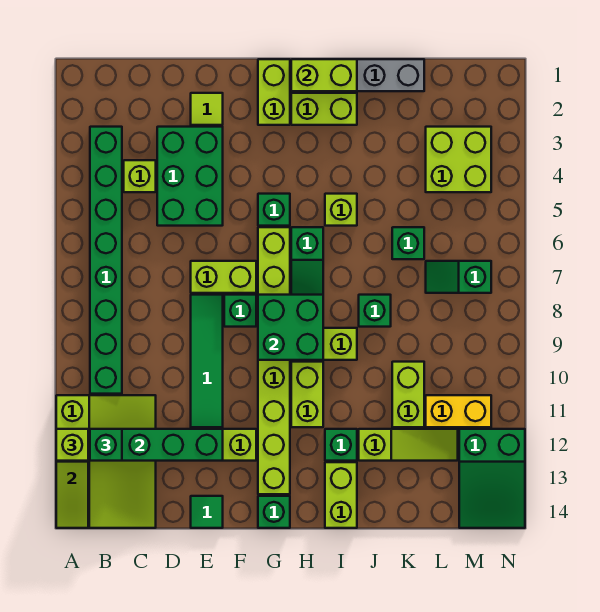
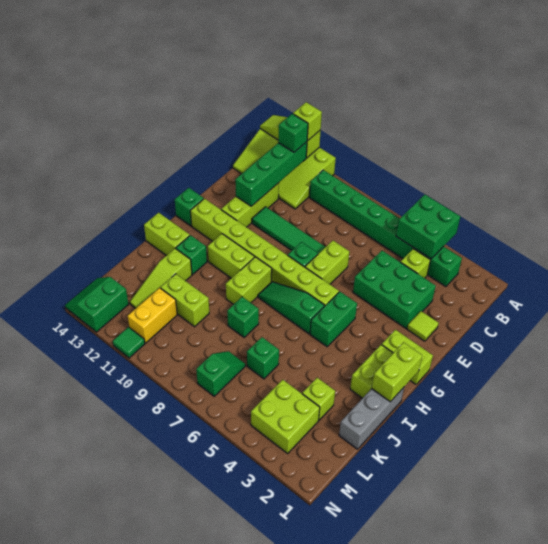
green tile E14 level 1 -> green tile N11 level 1
green brick G5 level 1 -> green brick G5:H5 level 1
green brick G8:H9 level 2 -> green brick A4:B5 level 2
lime brick I5 level 1 -> lime brick K3 level 1
green slope M12:N14 level 1 top 12 -> green slope M13:N14 level 1 top 13

